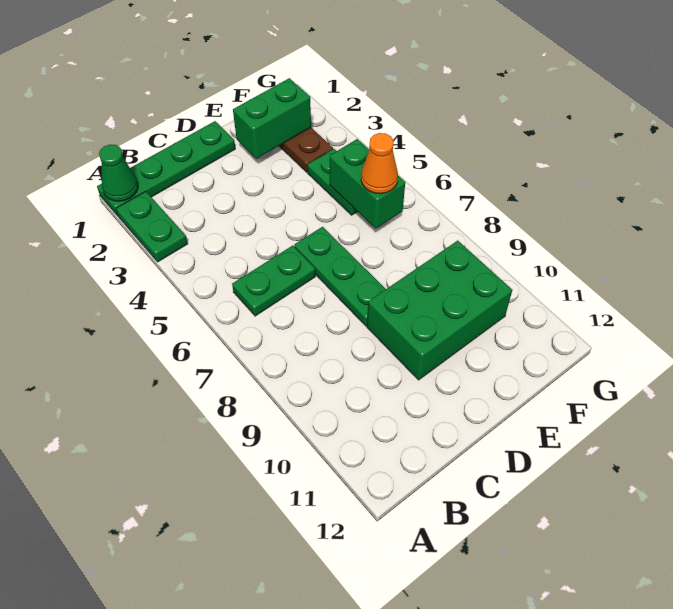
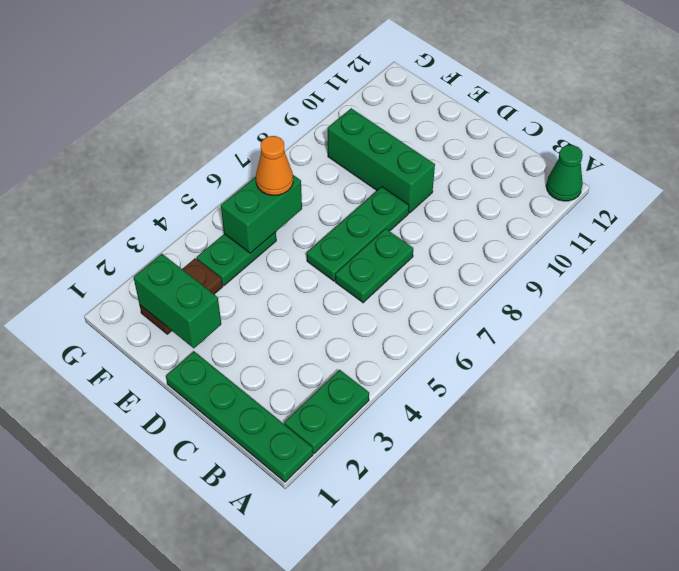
green cone A1 level 2 -> green cone A12 level 1
green plate B6:C6 level 1 -> green plate C6:C7 level 1
green brick D9:F10 level 1 -> green brick D9:F9 level 1

